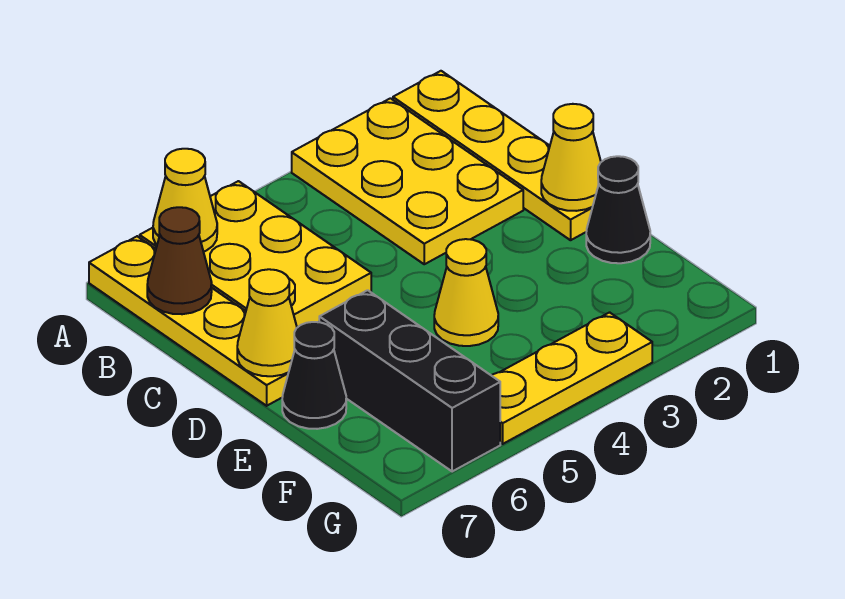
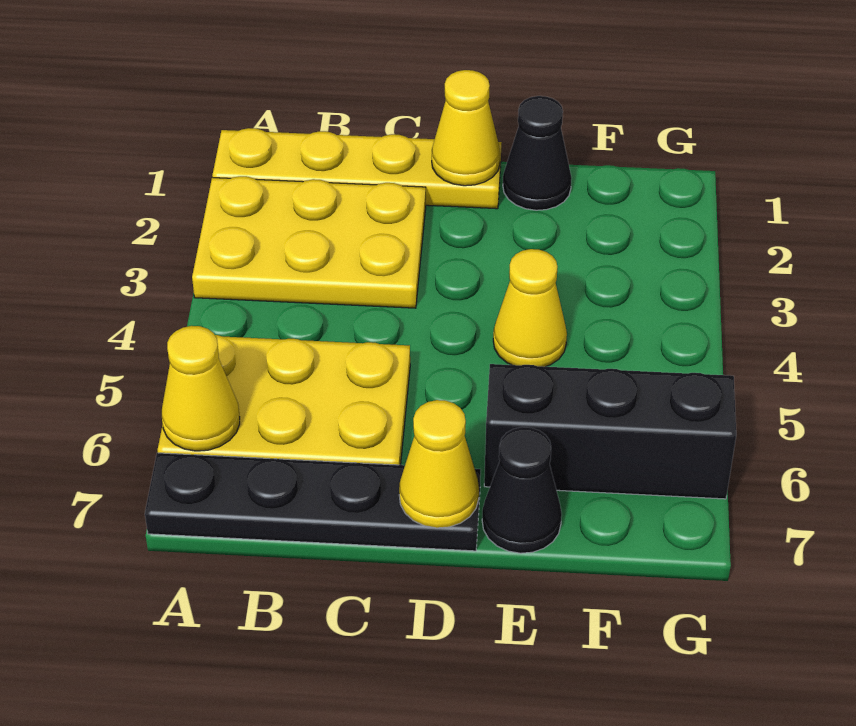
yellow plate A7:D7 level 1 -> black plate A7:D7 level 1
brown cone B7 level 2 -> none
yellow plate G3:G5 level 1 -> none

